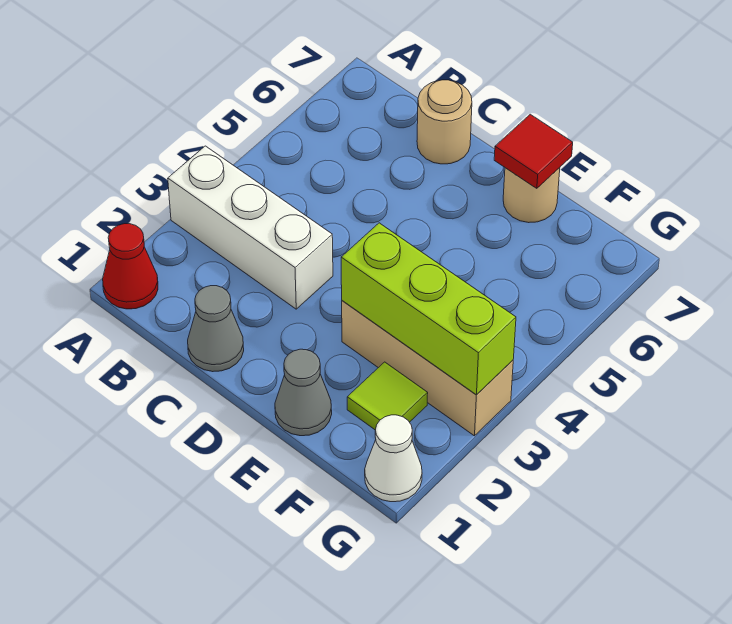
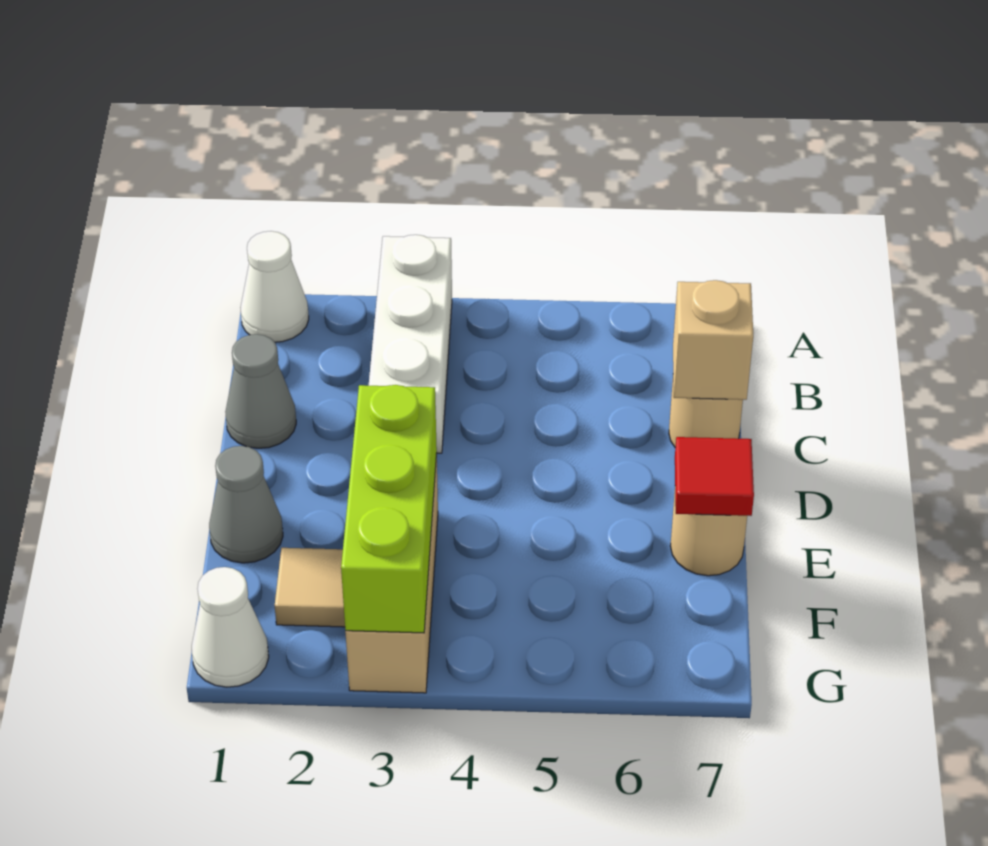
red cone A1 level 1 -> white cone A1 level 1
none -> tan brick C7 level 2
lime tile F2 level 1 -> tan tile F2 level 1

